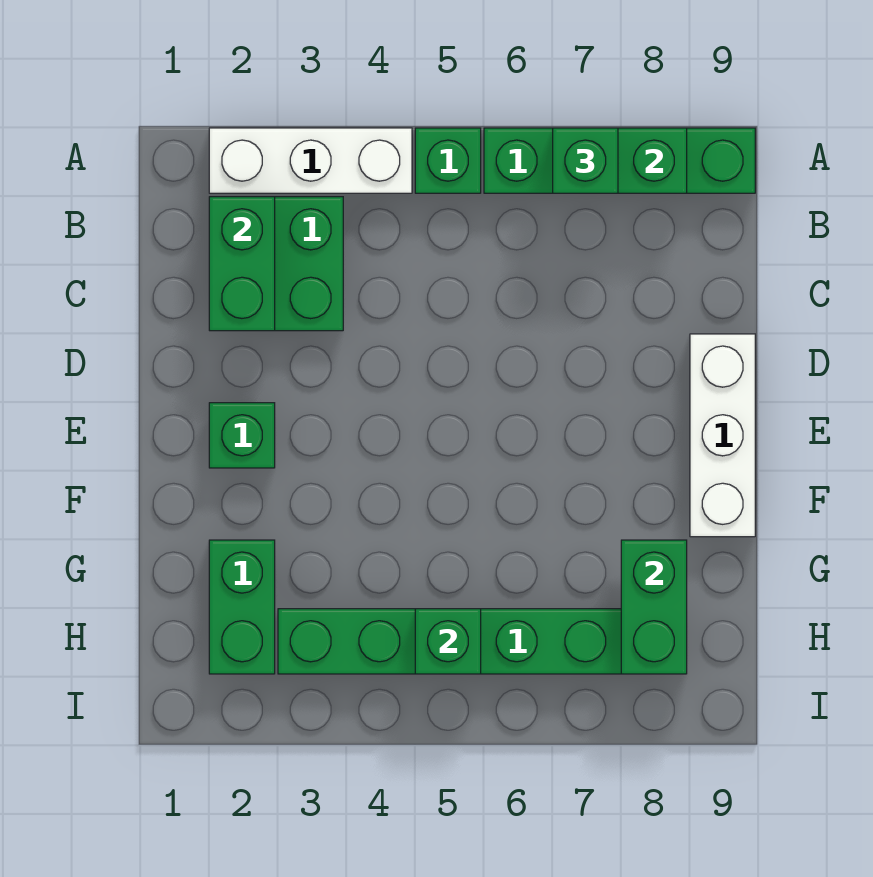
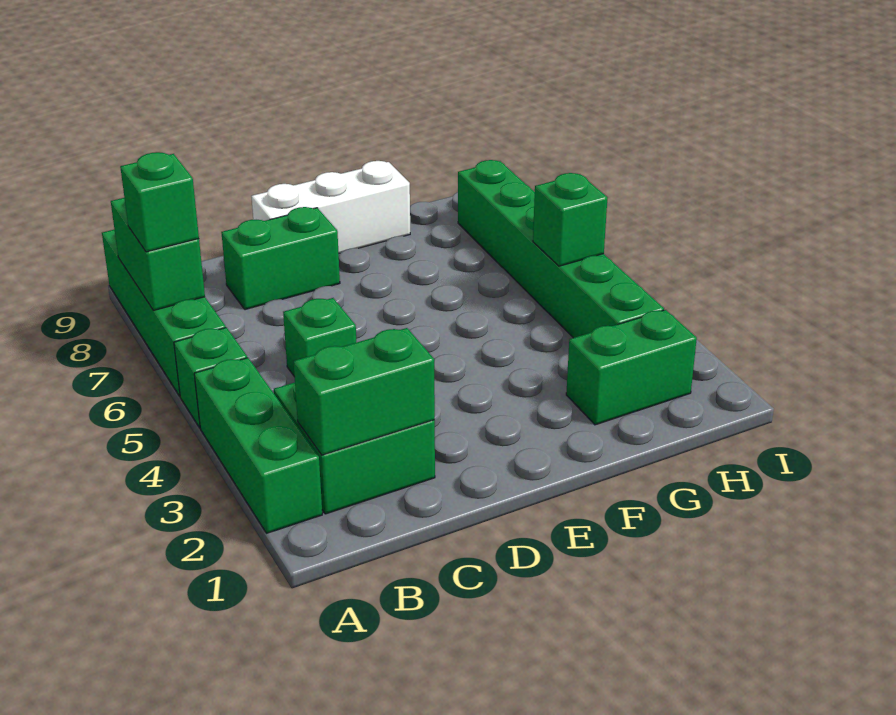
white brick A2:A4 level 1 -> green brick A2:A4 level 1
green brick E2 level 1 -> green brick C5 level 1
green brick G8:H8 level 2 -> green brick C8:D8 level 1

